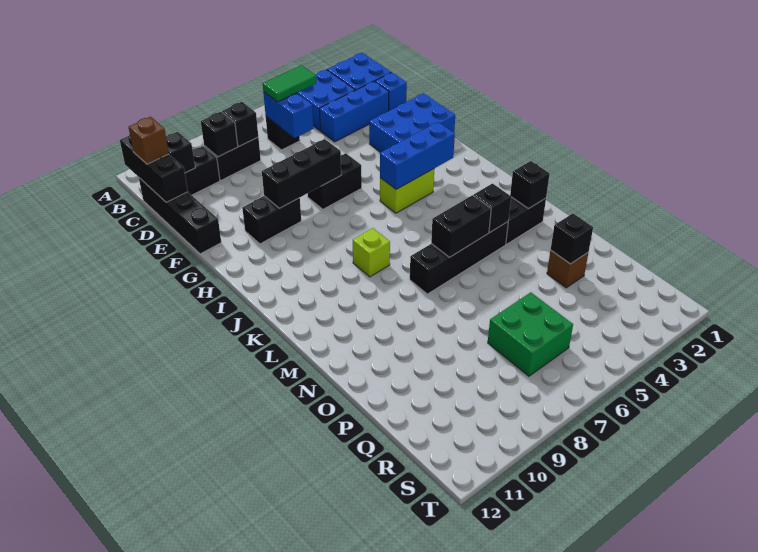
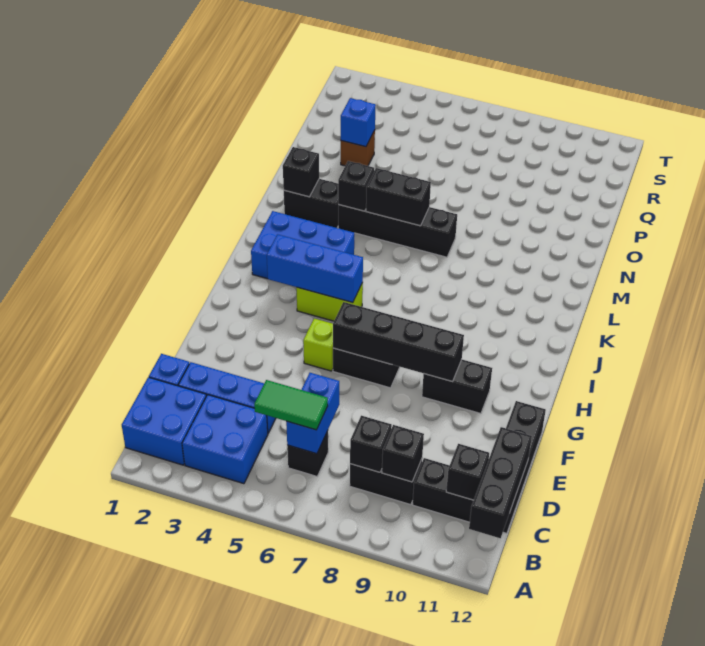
brown brick C12 level 3 -> none
blue brick F1:G3 level 1 -> blue brick J2:K4 level 1
black brick G7:G9 level 2 -> black brick G6:G9 level 2
lime brick K8 level 1 -> lime brick G5 level 1
black brick P3 level 2 -> blue brick P3 level 2
green brick Q6:R7 level 1 -> none

